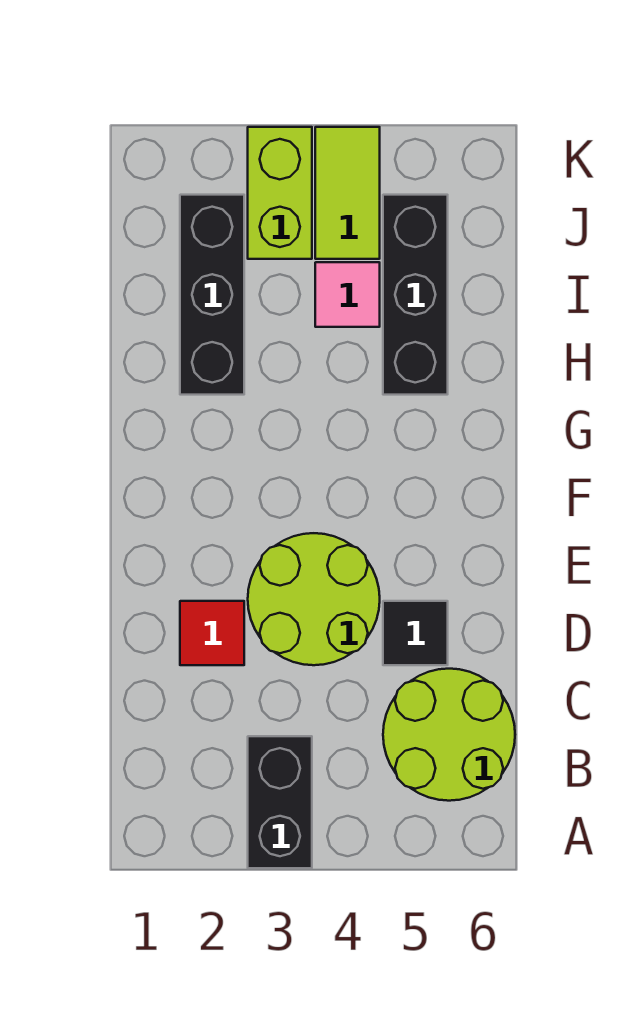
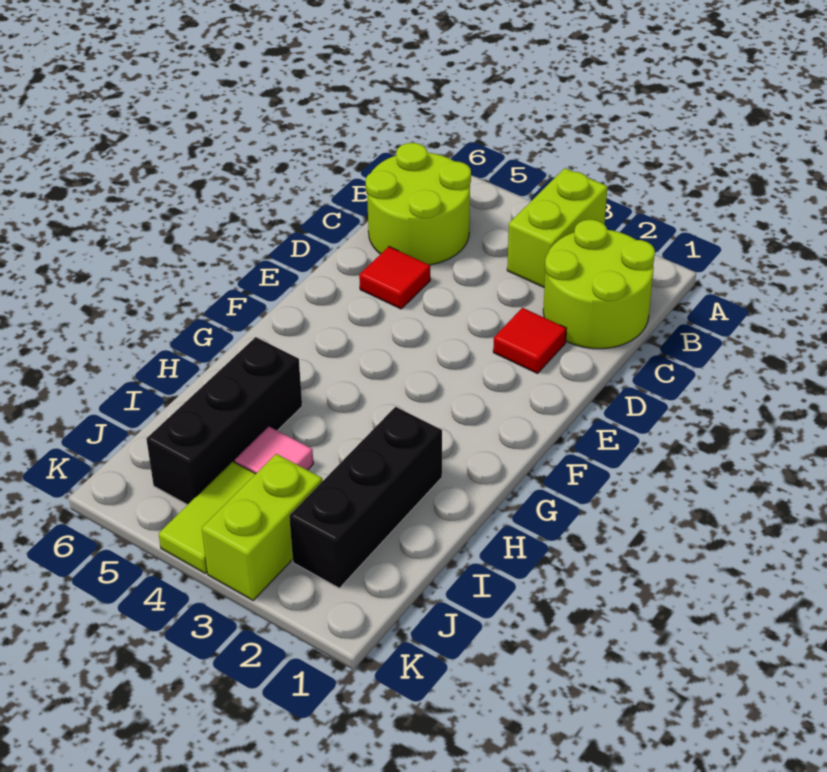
black brick A3:B3 level 1 -> lime brick A3:B3 level 1
lime round brick D3:E4 level 1 -> lime round brick B1:C2 level 1
black tile D5 level 1 -> red tile D5 level 1

